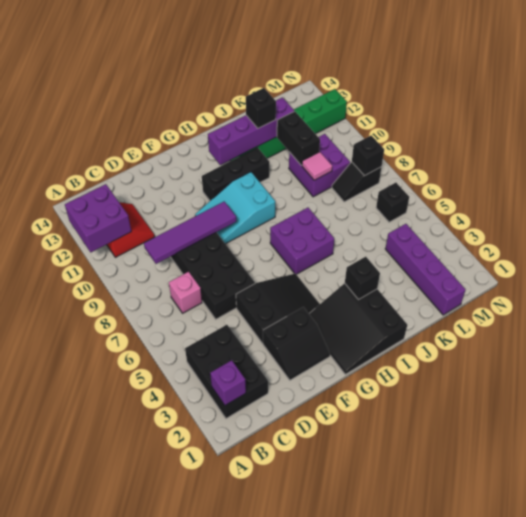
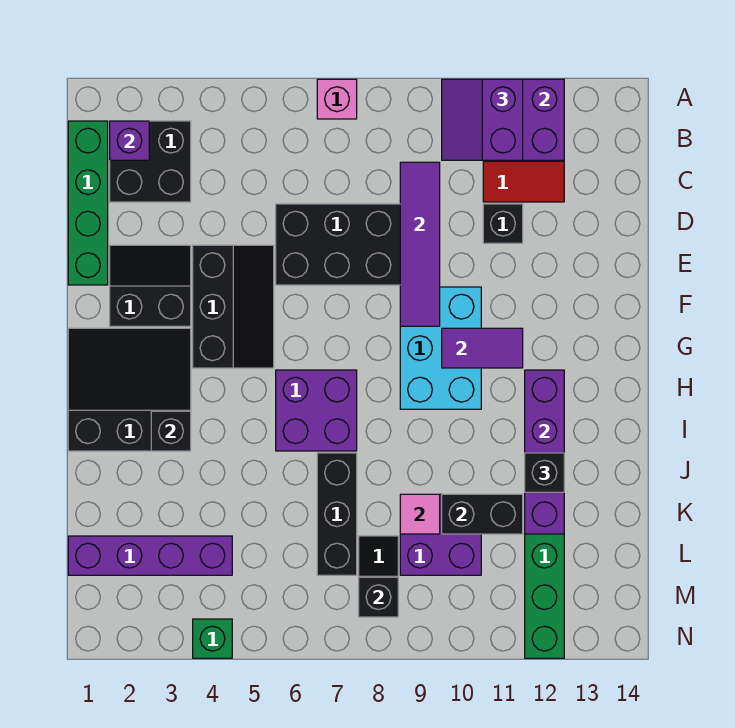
none -> purple slope A10:B11 level 3 top 11
none -> green brick B1:E1 level 1
black brick B2:C4 level 1 -> black brick B2:C3 level 1
pink brick C7 level 1 -> pink brick A7 level 1
black slope E2:F3 level 1 top 3 -> black slope E2:F3 level 1 top F
black slope E4:G5 level 1 top E -> black slope E4:G5 level 1 top 4
cyan slope F9:H10 level 1 top H -> cyan brick F9:H10 level 1
none -> purple tile G10:G11 level 2
black brick G11:I11 level 1 -> black brick J7:L7 level 1
black brick M6 level 1 -> black brick D11 level 1
none -> green brick N4 level 1

